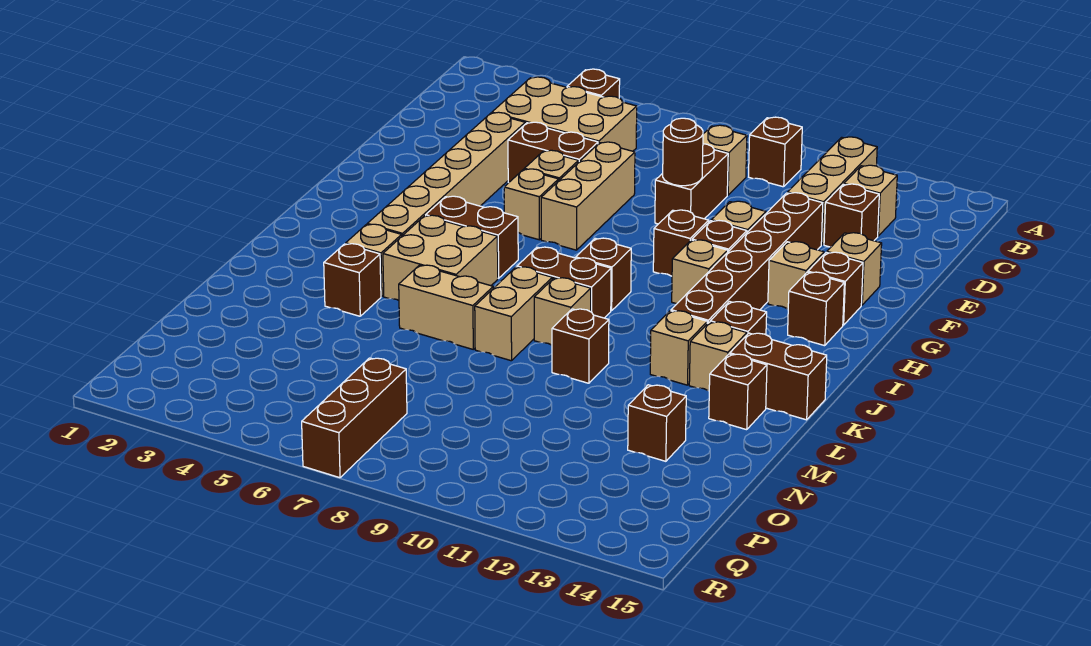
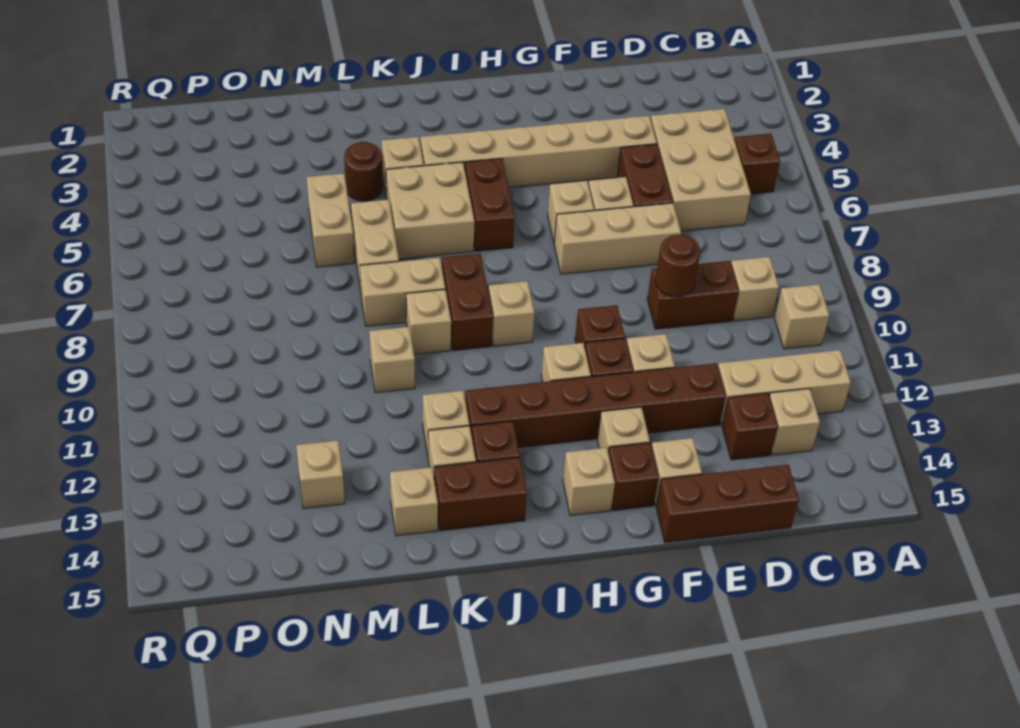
brown brick B10 level 1 -> tan brick B10 level 1
brown brick H14 level 1 -> tan brick H14 level 1
brown brick I9 level 1 -> tan brick I9 level 1
brown brick K14:K15 level 1 -> brown brick J14:K14 level 1
brown brick L4 level 1 -> brown round brick L4 level 1
brown brick L10 level 1 -> tan brick L10 level 1
brown brick L14 level 1 -> tan brick L14 level 1
none -> tan brick M5:M6 level 1
brown brick N13 level 1 -> tan brick N13 level 1
brown brick P7:R7 level 1 -> brown brick D15:F15 level 1

